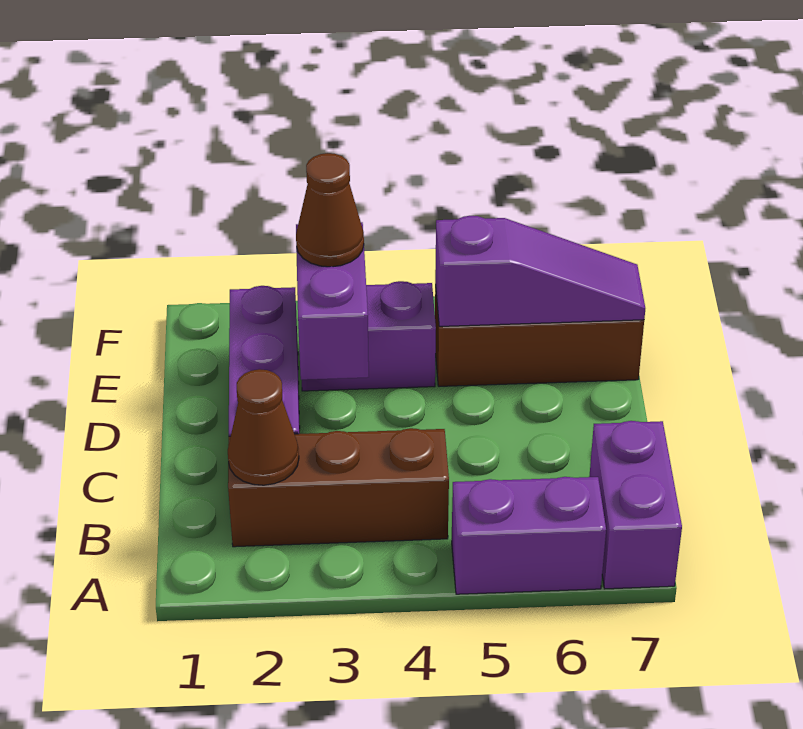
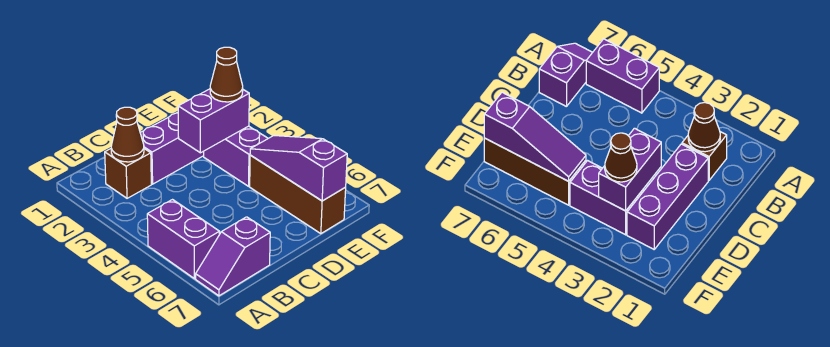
purple brick A7:B7 level 1 -> purple slope A7:B7 level 1 top B
brown brick B2:B4 level 1 -> brown brick B2 level 1
purple slope E5:E7 level 2 top 5 -> purple slope E5:E7 level 2 top 7

